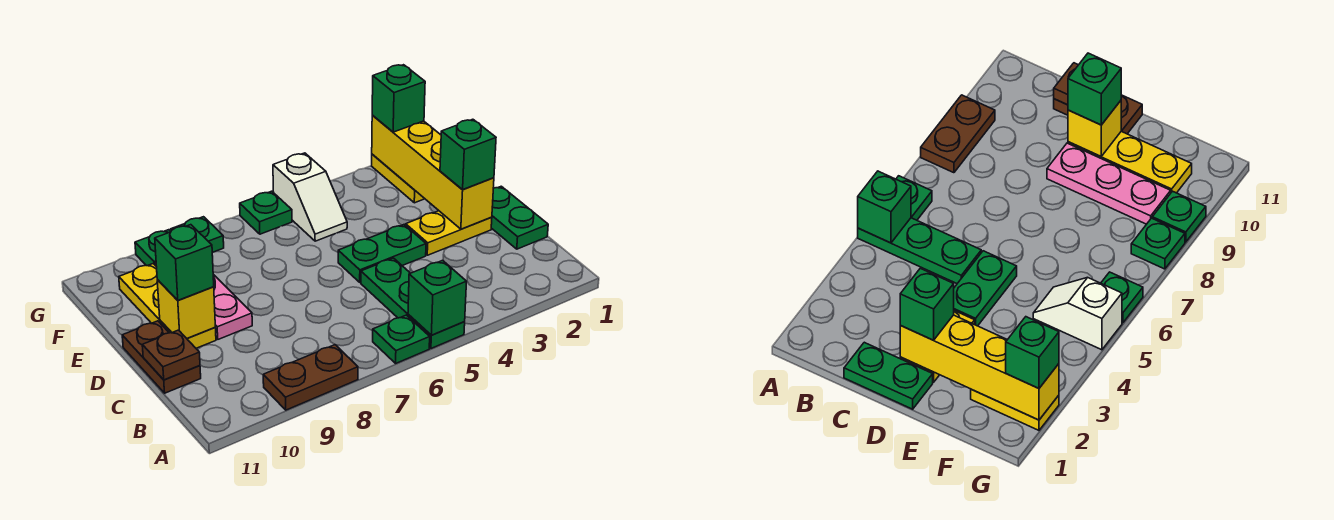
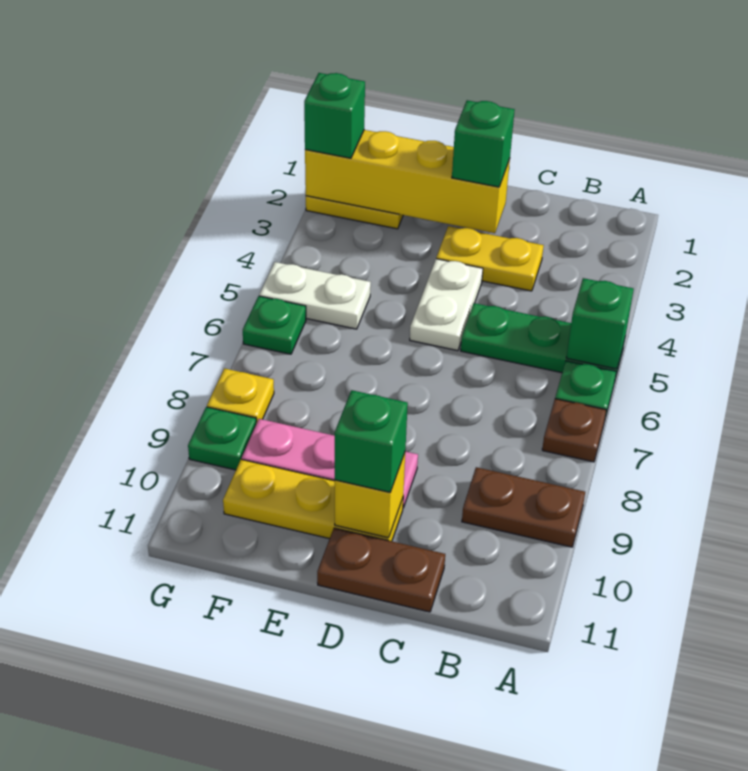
brown plate A8:A9 level 1 -> brown plate A9:B9 level 1
green plate C1:D1 level 1 -> none
brown plate C11 level 2 -> brown plate A7 level 1
yellow plate D2:D3 level 1 -> yellow plate C3:D3 level 1
green plate D4:D5 level 1 -> white plate D4:D5 level 1
white slope F5:G5 level 1 top G -> white plate F5:G5 level 1
green plate G8 level 1 -> yellow plate G8 level 1

